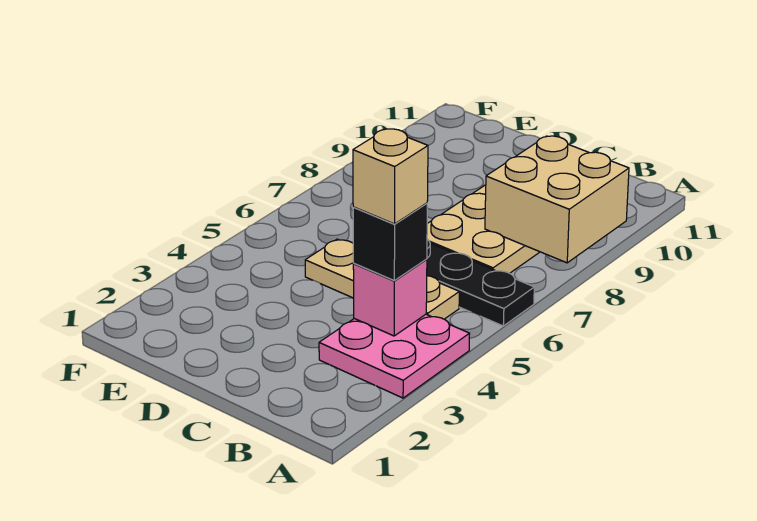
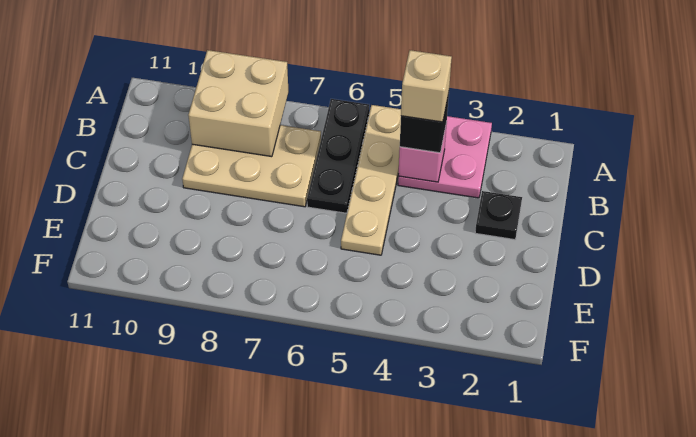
tan plate B5:D5 level 1 -> tan plate A5:D5 level 1
none -> black plate C2 level 1

